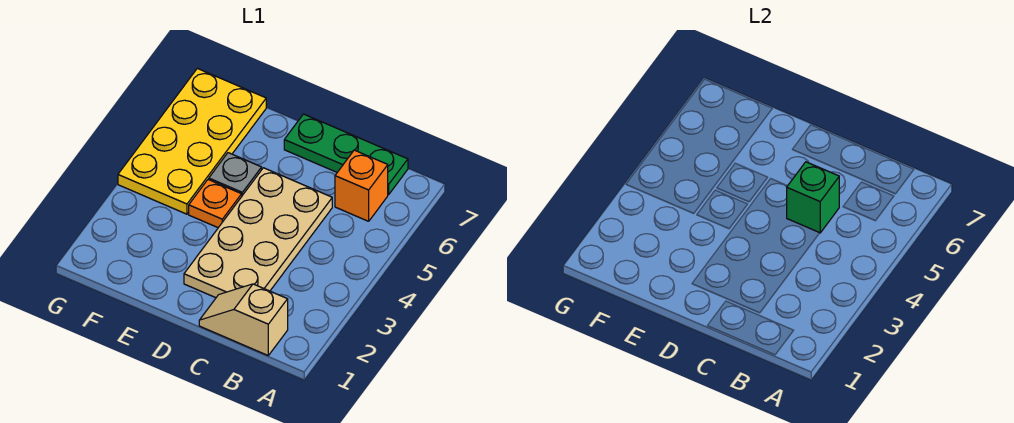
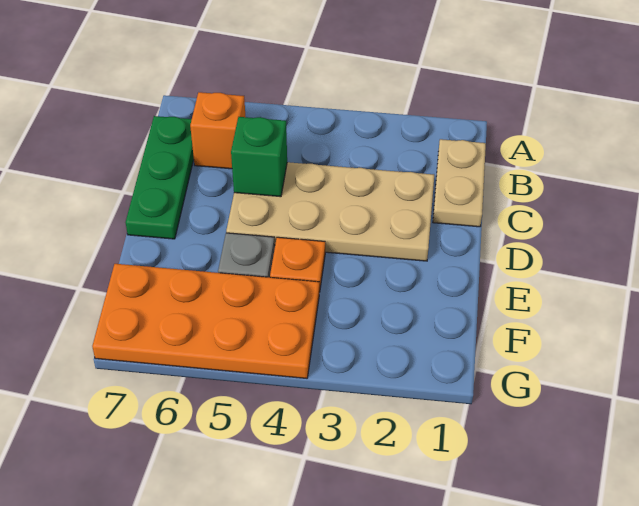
tan slope B1:C1 level 1 top B -> tan plate B1:C1 level 1
yellow plate F4:G7 level 1 -> orange plate F4:G7 level 1

